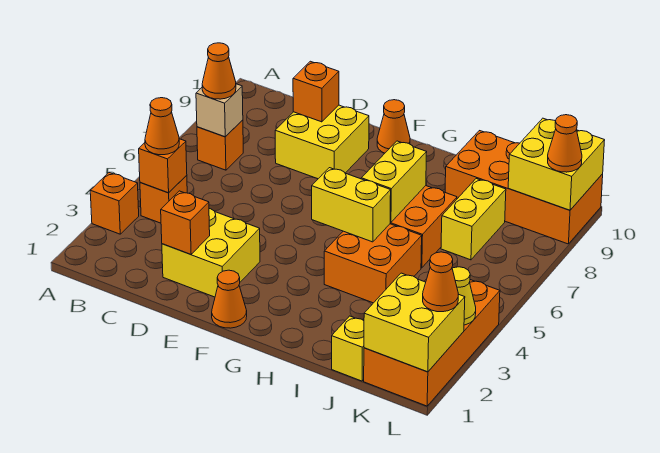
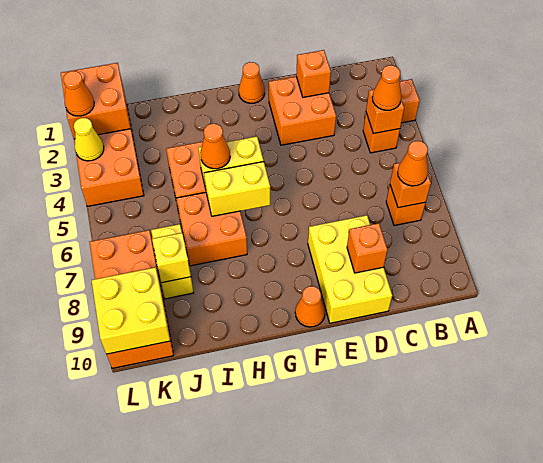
tan brick B7 level 2 -> orange brick B7 level 2
yellow brick D2:E3 level 1 -> orange brick D2:E3 level 1
yellow brick D8:E9 level 1 -> yellow brick D8:E10 level 1
yellow brick H6:H7 level 2 -> yellow brick G6:H6 level 2
orange brick I9:L10 level 1 -> orange brick K7:L10 level 1
yellow brick J1 level 1 -> yellow brick J8 level 2
yellow brick K1:L2 level 2 -> orange brick K1:L2 level 2
orange cone L9 level 3 -> orange cone H5 level 3

